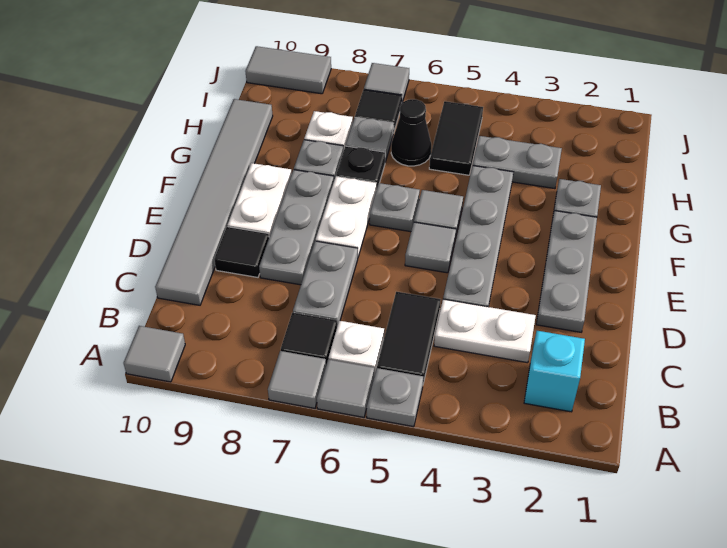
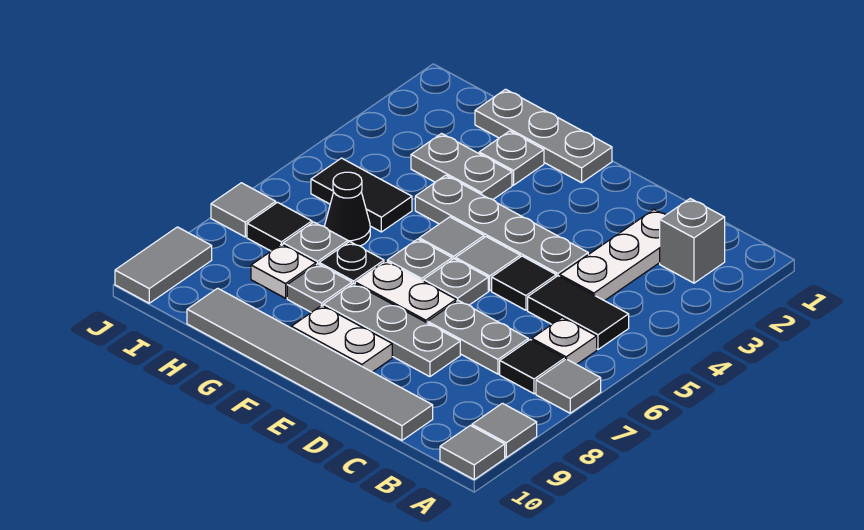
grey plate A5 level 1 -> grey plate E6 level 1
grey tile A6 level 1 -> grey tile A9 level 1
cyan brick B2 level 1 -> grey brick B2 level 1
white plate C3:C4 level 1 -> white plate C2:C4 level 1
grey plate D2:F2 level 1 -> grey plate F1:H1 level 1
black tile D9 level 1 -> black tile D5 level 1
grey plate H3:H4 level 1 -> grey plate G3:H3 level 1

